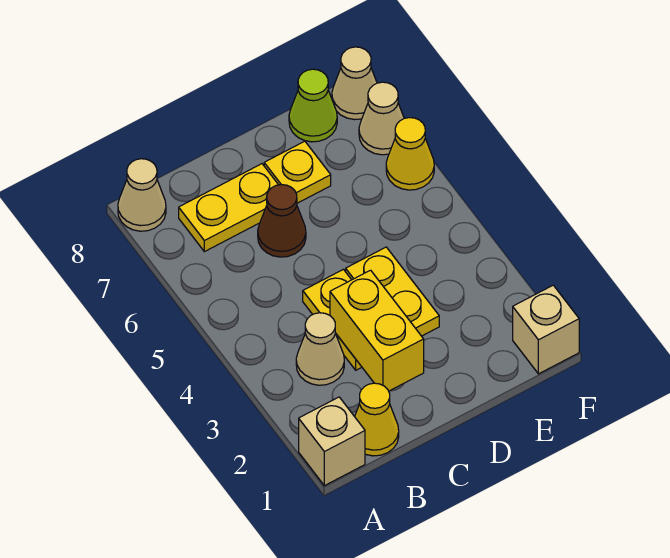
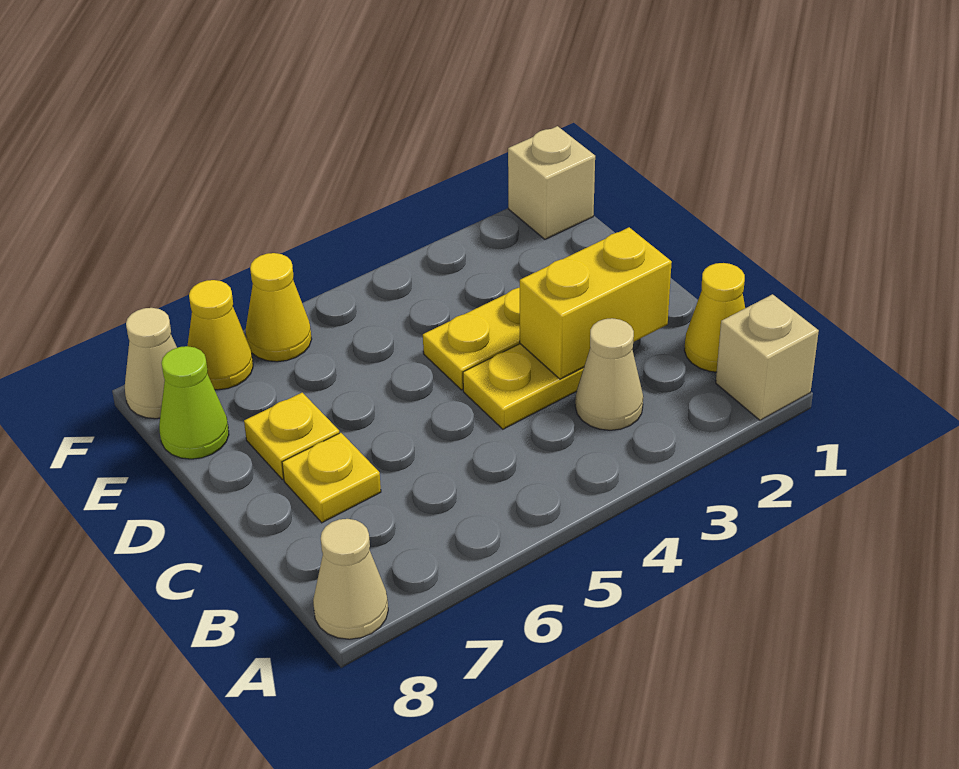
yellow plate B7:C7 level 1 -> yellow plate C7 level 1
brown cone C6 level 1 -> none
tan cone F7 level 1 -> yellow cone F7 level 1

